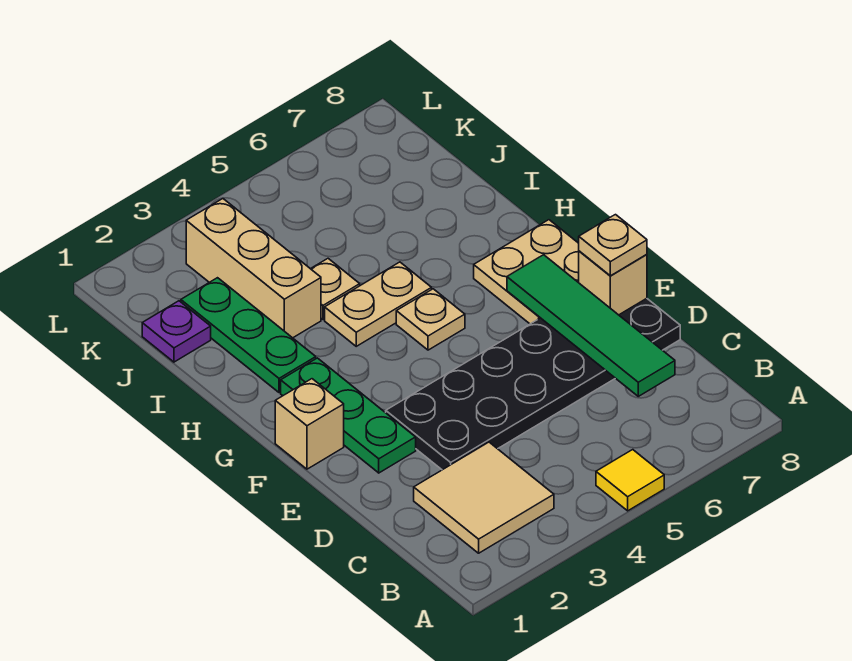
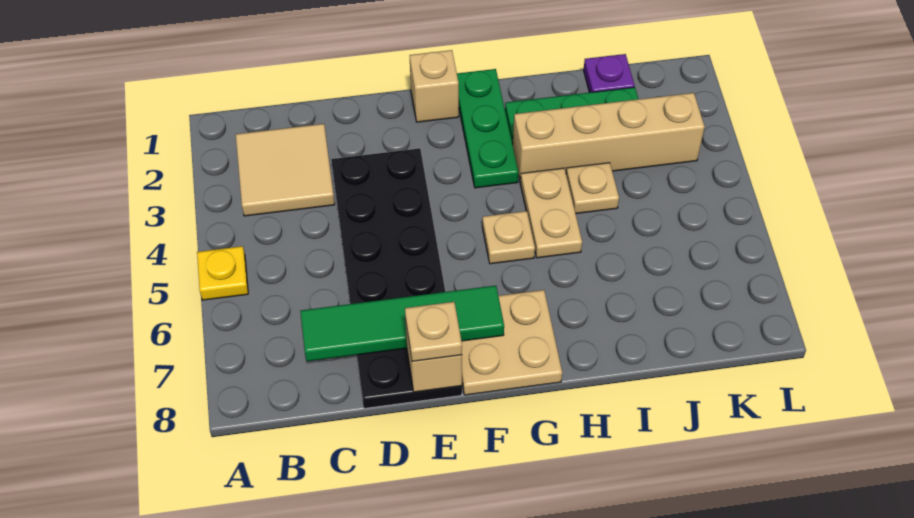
yellow tile A5 level 1 -> yellow plate A5 level 1
green plate E2:G2 level 1 -> green plate G1:G3 level 1
tan brick I3:K3 level 1 -> tan brick H3:K3 level 1

